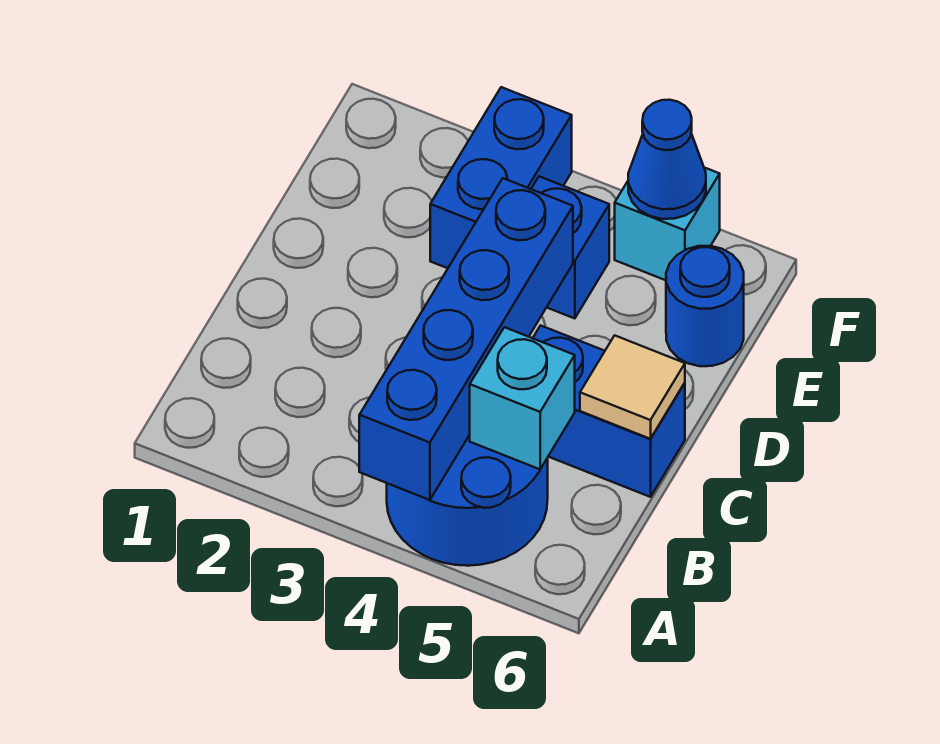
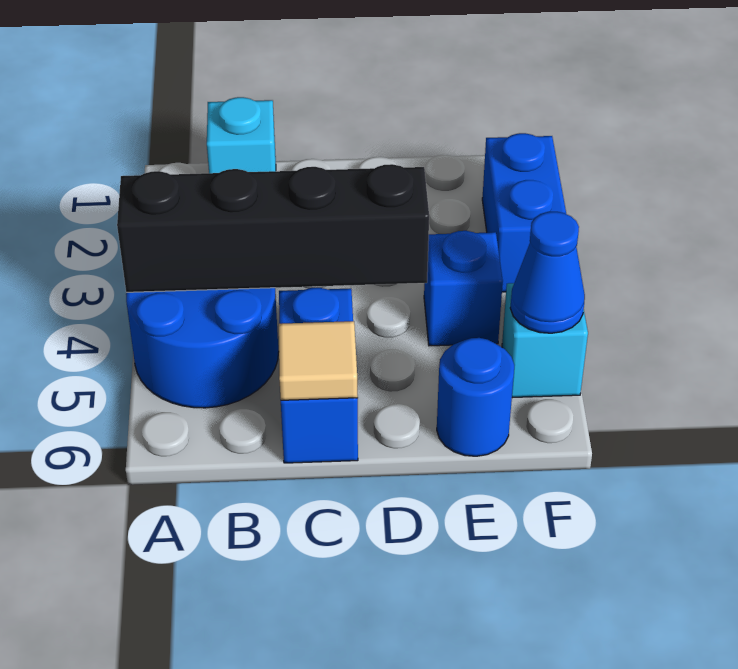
blue brick A4:D4 level 2 -> black brick A4:D4 level 2
cyan brick B5 level 2 -> cyan brick B1 level 1
blue brick E3:F3 level 1 -> blue brick F2:F3 level 1

